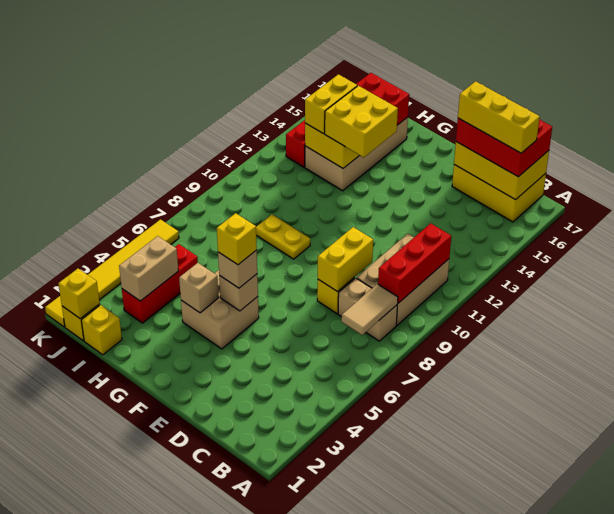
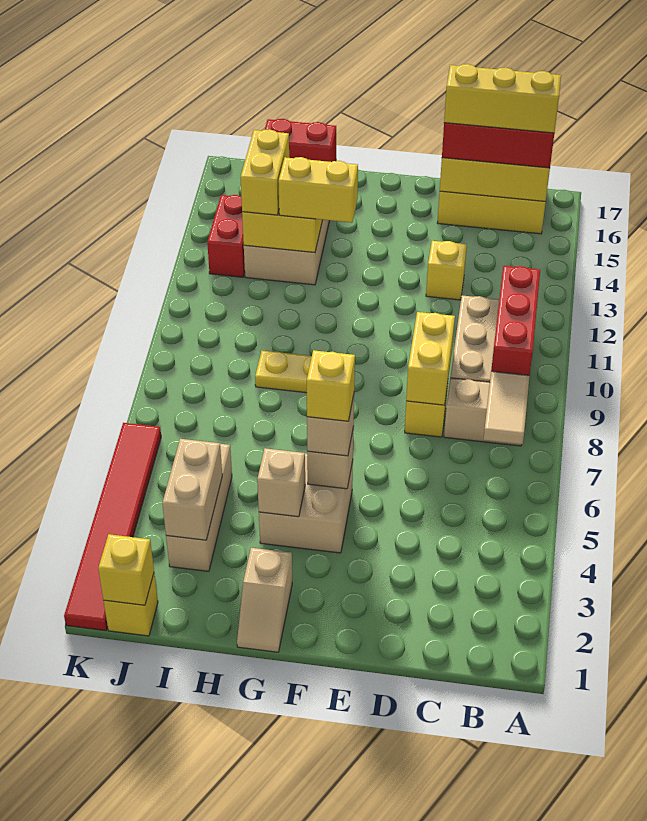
none -> tan slope G1:G2 level 1 top 2
yellow brick G13:H14 level 3 -> yellow brick G13:H13 level 3
yellow brick I1 level 1 -> yellow brick D13 level 1
red brick I3:I5 level 1 -> tan brick I3:I5 level 1
yellow tile K1:K6 level 1 -> red tile K1:K6 level 1

